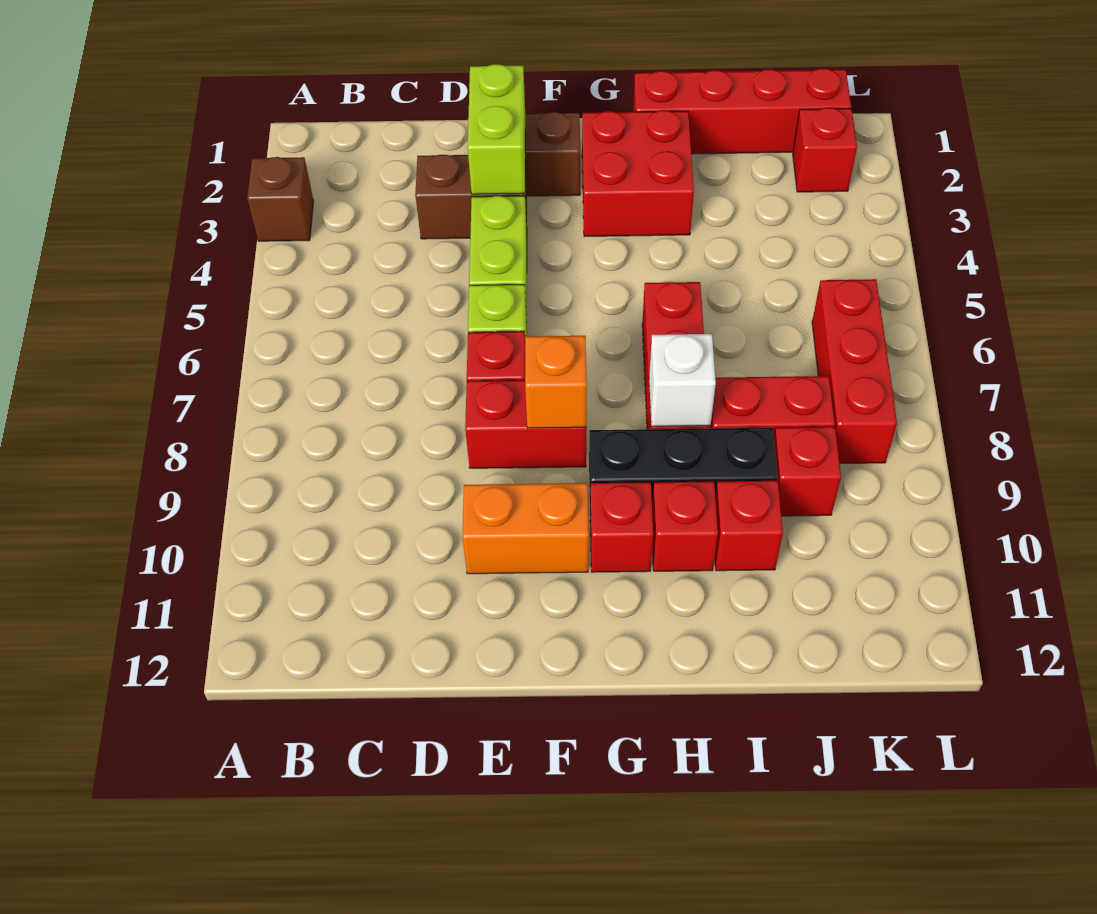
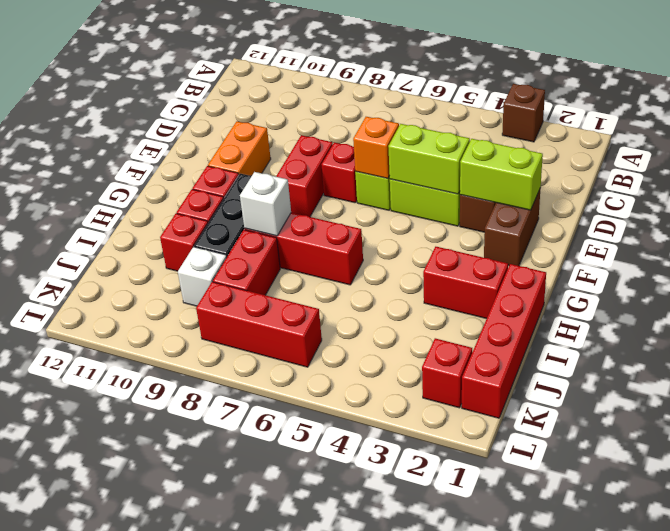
none -> lime brick E4:E5 level 2
orange brick F8 level 2 -> orange brick E6 level 2
red brick G2:H3 level 1 -> red brick H2:H3 level 1
red brick J9 level 1 -> white brick J9 level 1

